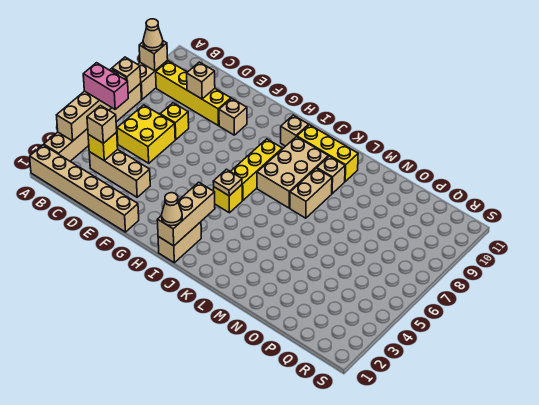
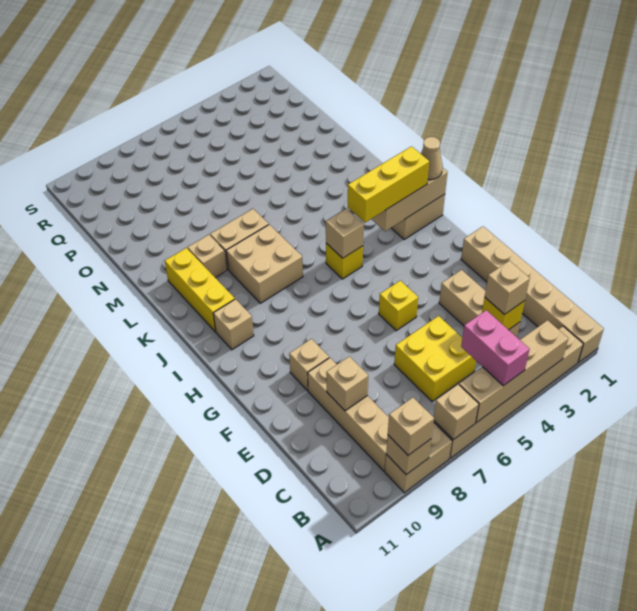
tan cone A9 level 3 -> tan brick A9 level 3
yellow brick B9:E9 level 1 -> tan brick B9:E9 level 1
yellow brick D7 level 1 -> yellow brick F5 level 1
tan plate I5 level 2 -> tan brick I5 level 2
yellow brick I6:I8 level 1 -> yellow brick I2:I4 level 3
tan brick J7:K9 level 1 -> tan brick J7:K8 level 1

